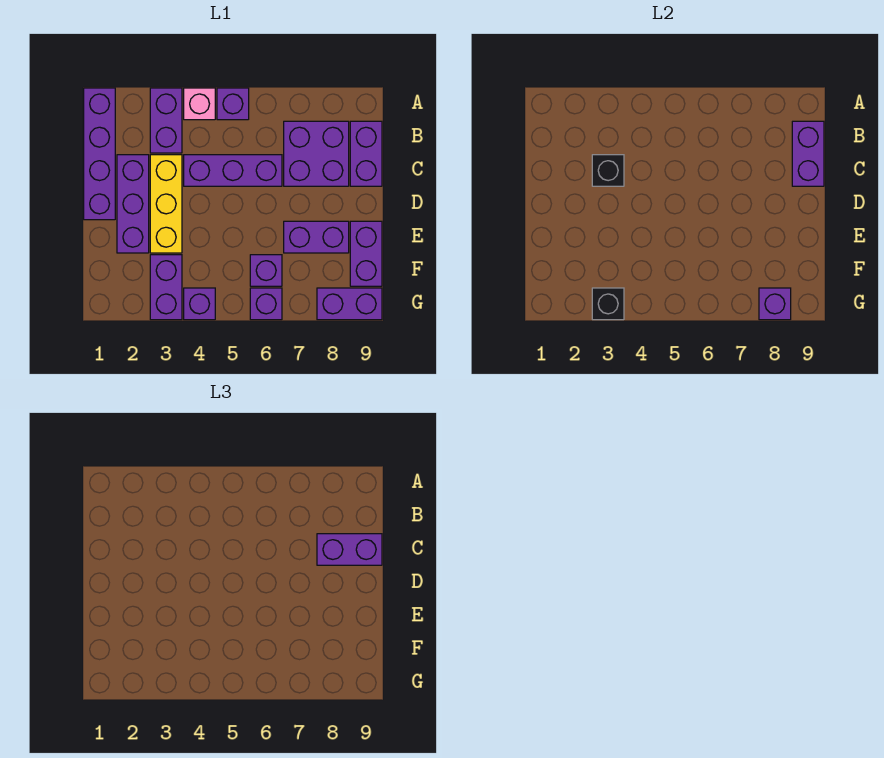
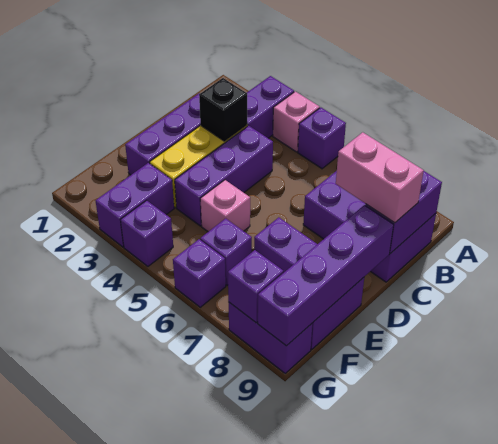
purple brick A1:D1 level 1 -> purple brick D9:G9 level 2
purple brick C4:C6 level 1 -> purple brick C4:E4 level 1
purple brick C8:C9 level 3 -> pink brick C8:C9 level 3
none -> pink brick E5 level 1
black brick G3 level 2 -> none

